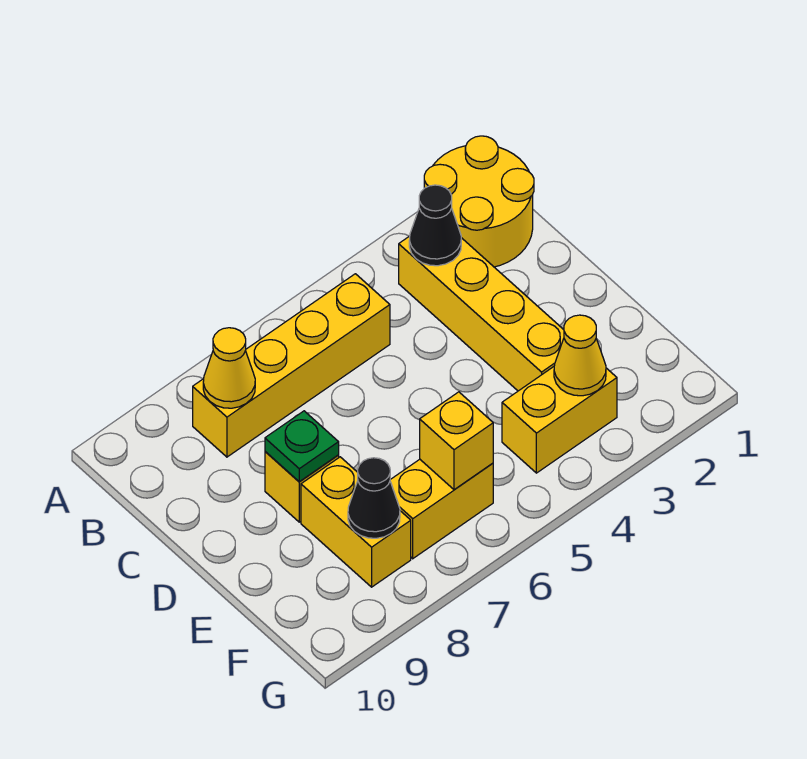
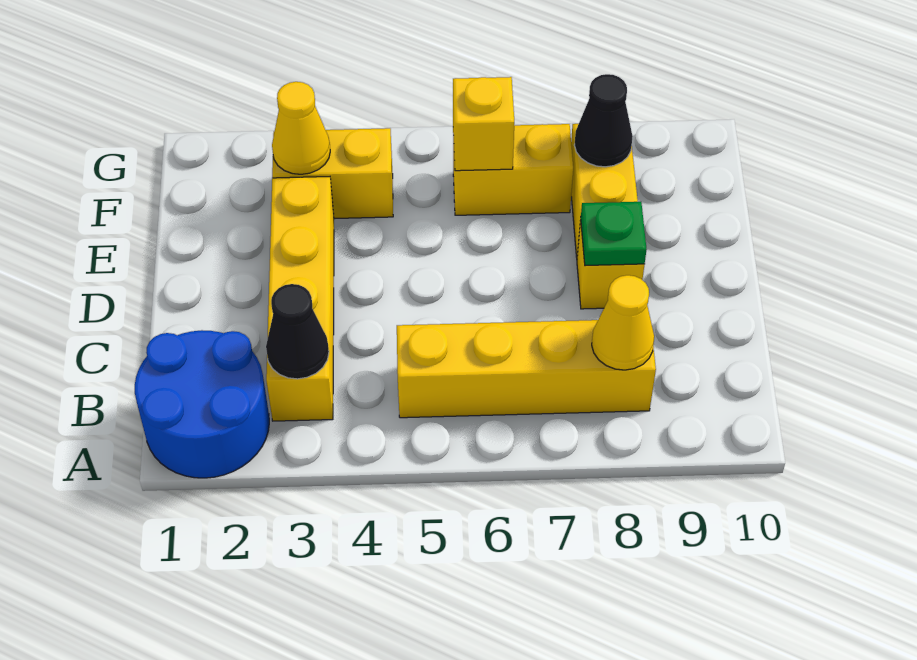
yellow round brick A1:B2 level 1 -> blue round brick A1:B2 level 1

